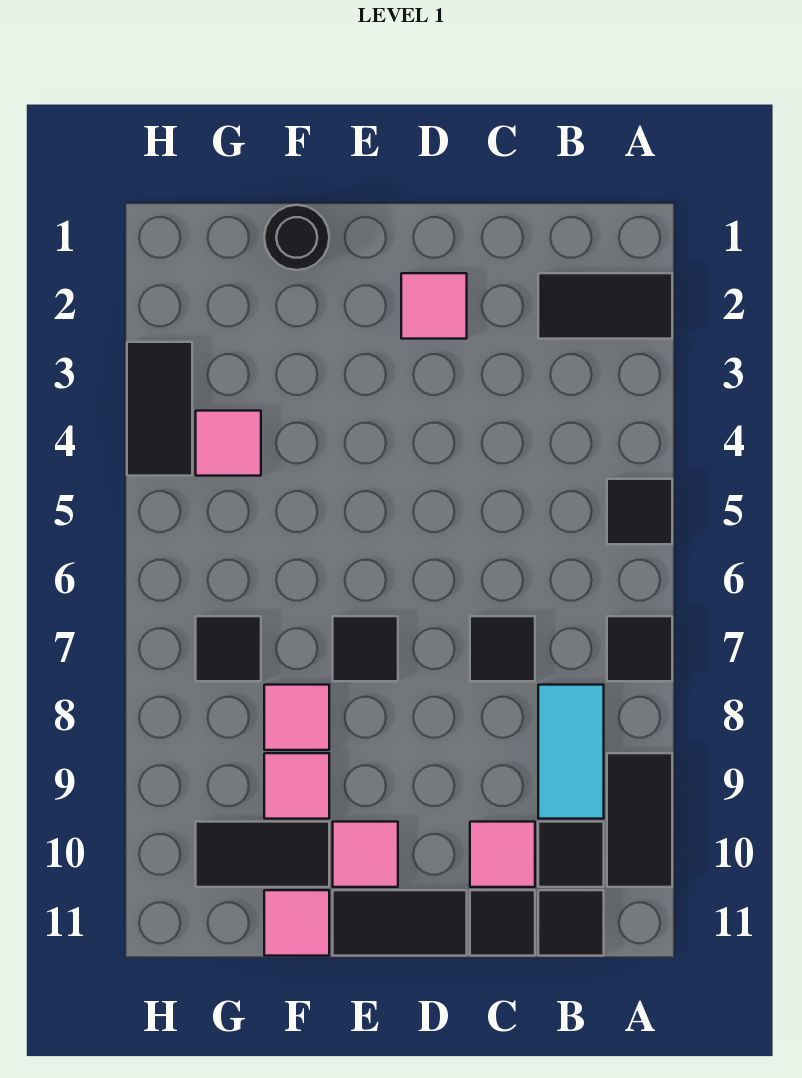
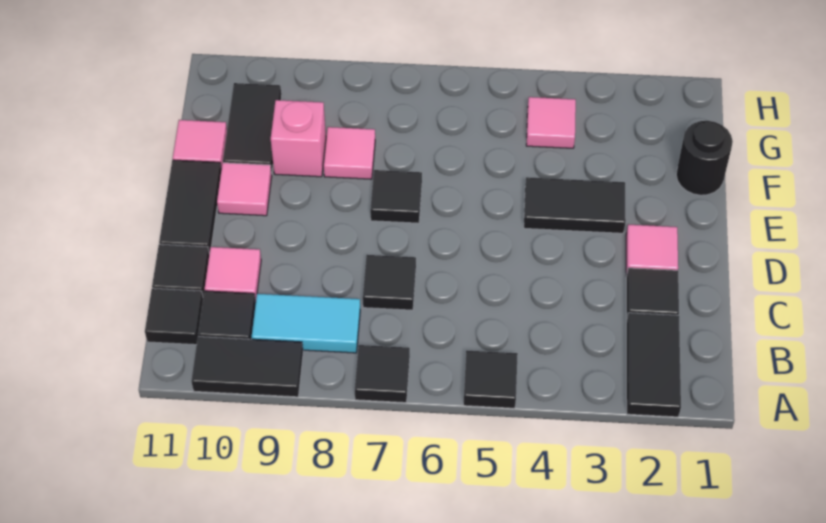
pink tile F9 level 1 -> pink brick F9 level 1
black tile G7 level 1 -> black tile C2 level 1
black tile H3:H4 level 1 -> black tile E3:E4 level 1

